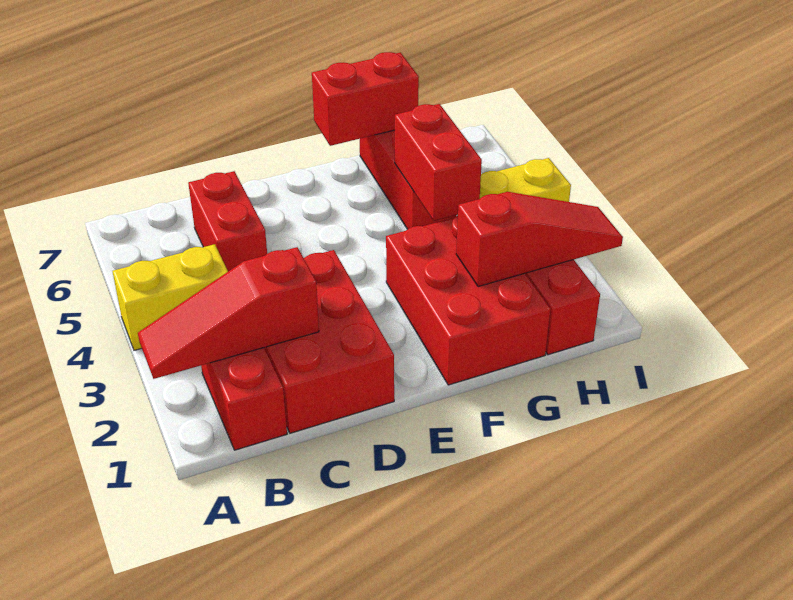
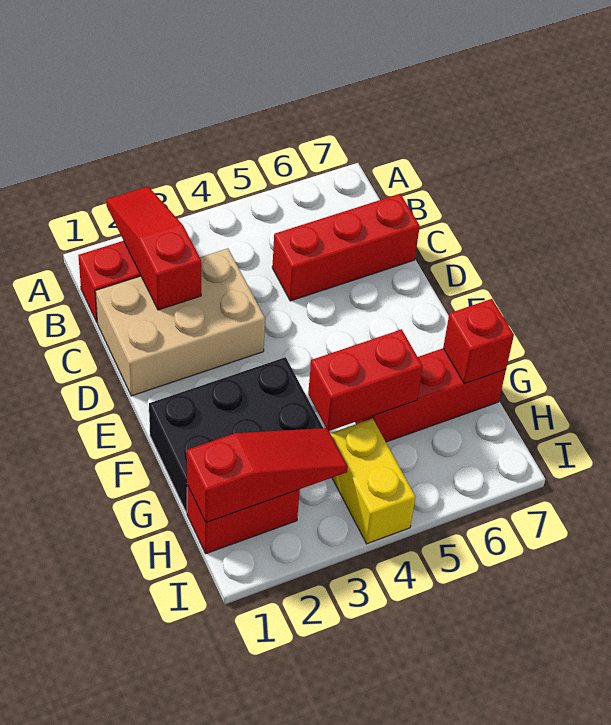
yellow brick A4:B4 level 1 -> none
red brick C1:D3 level 1 -> tan brick C1:D3 level 1
red brick C5:C6 level 1 -> red brick C5:C7 level 1
red brick F1:G3 level 1 -> black brick F1:G3 level 1
red brick F7:G7 level 2 -> red brick G7 level 2
red slope G2:I2 level 2 top G -> red slope H1:H3 level 2 top 1

